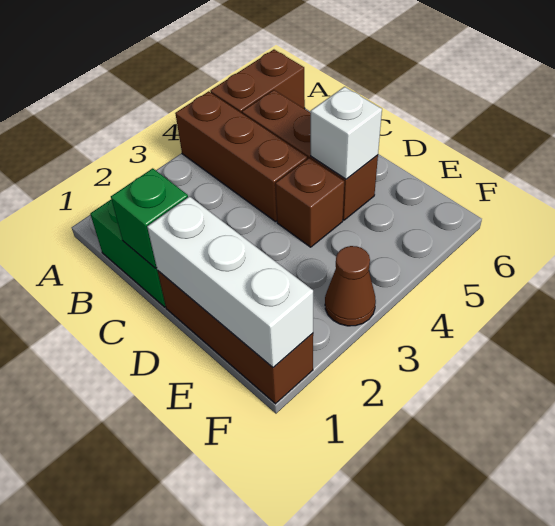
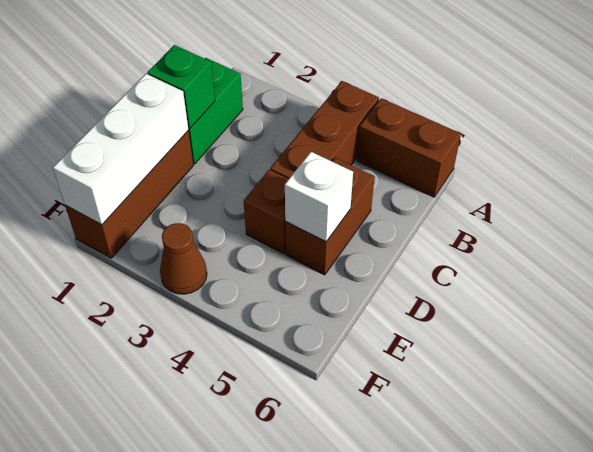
brown brick B5:D5 level 1 -> brown brick C5:D5 level 1

